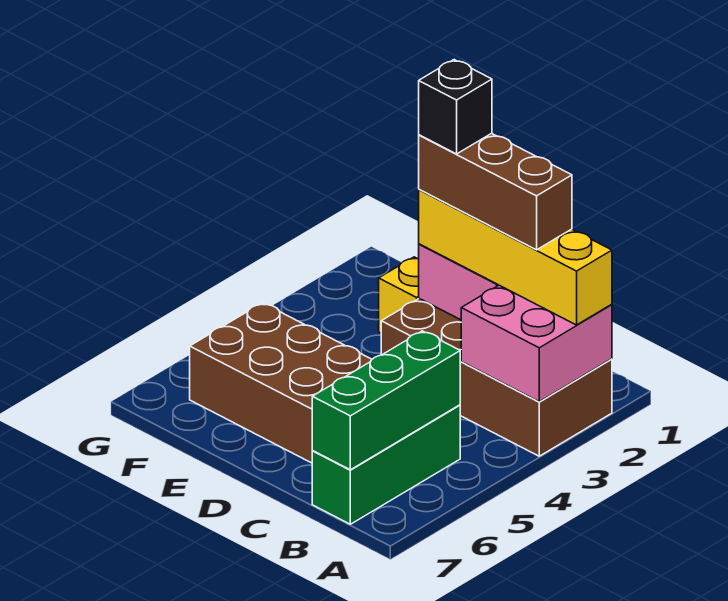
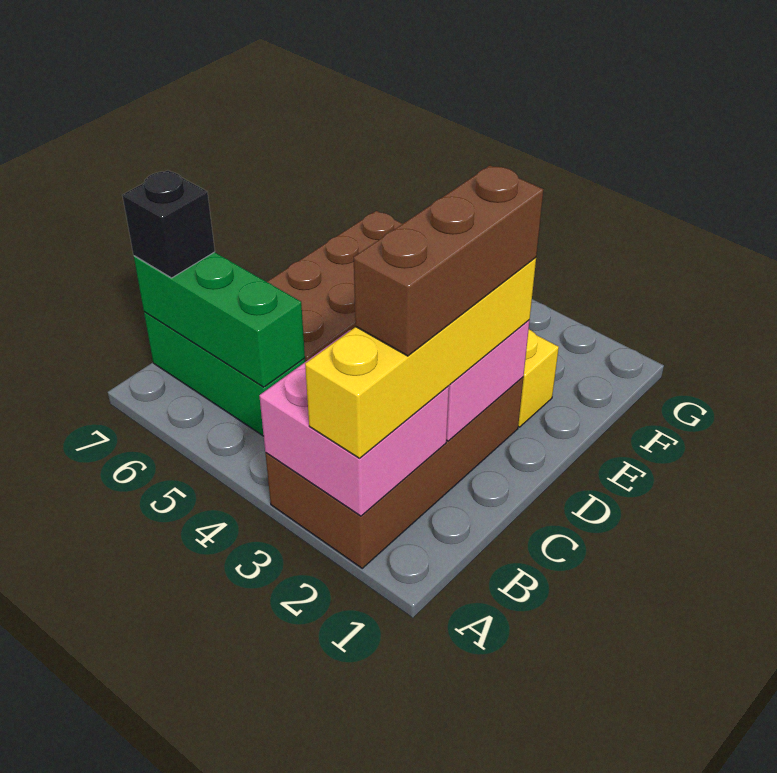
black brick D2 level 5 -> black brick B7 level 3

